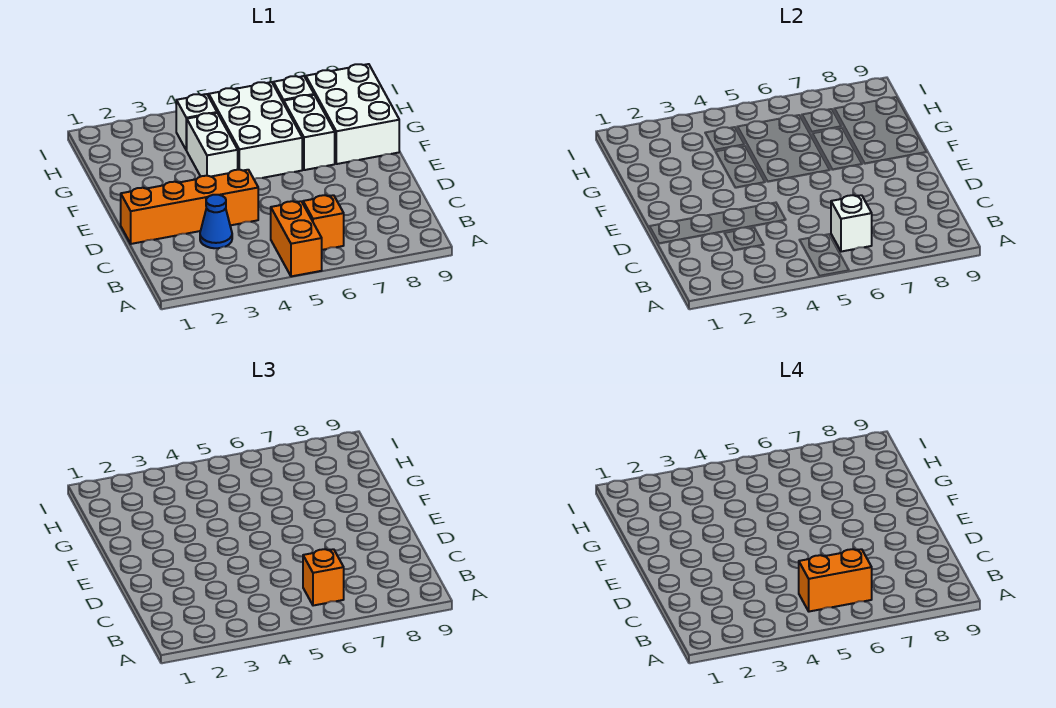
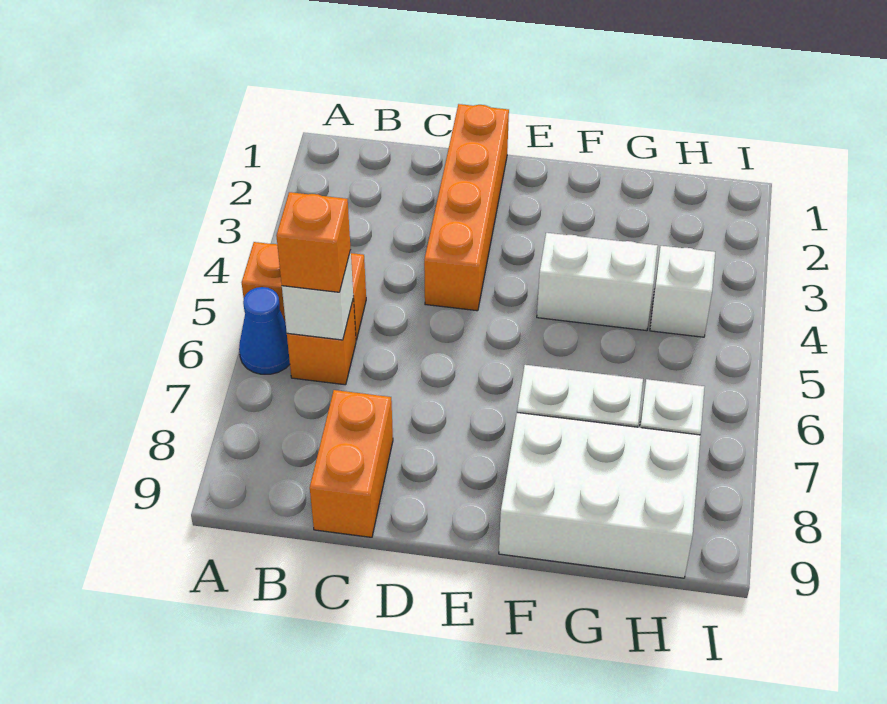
orange brick B5:B6 level 4 -> orange brick C8:C9 level 1
blue cone C3 level 1 -> blue cone A6 level 1
white brick F5:H6 level 1 -> none

